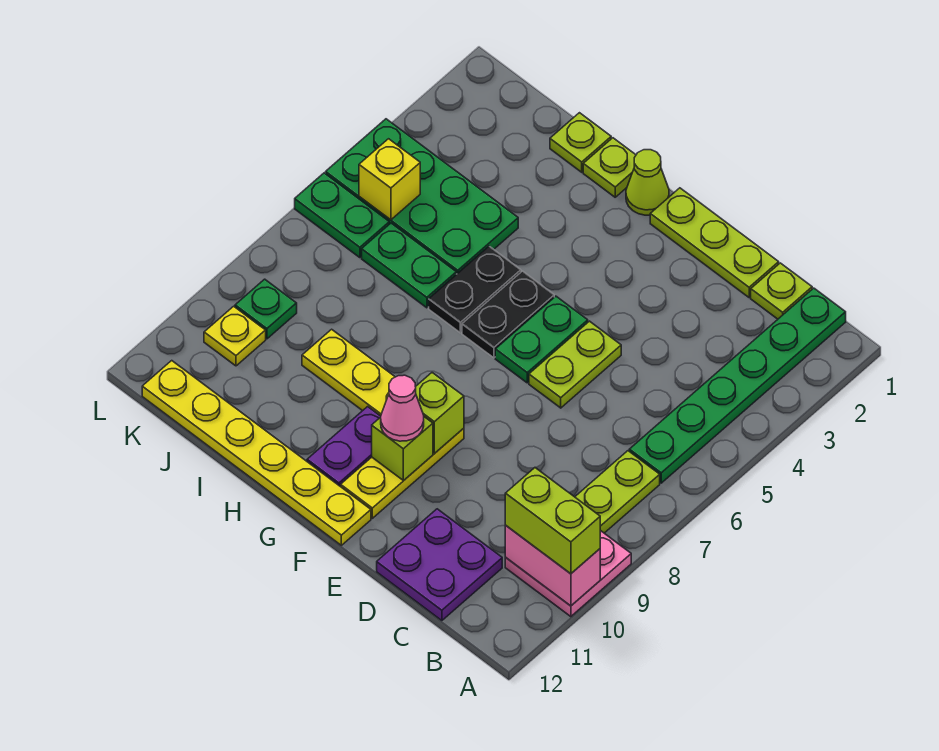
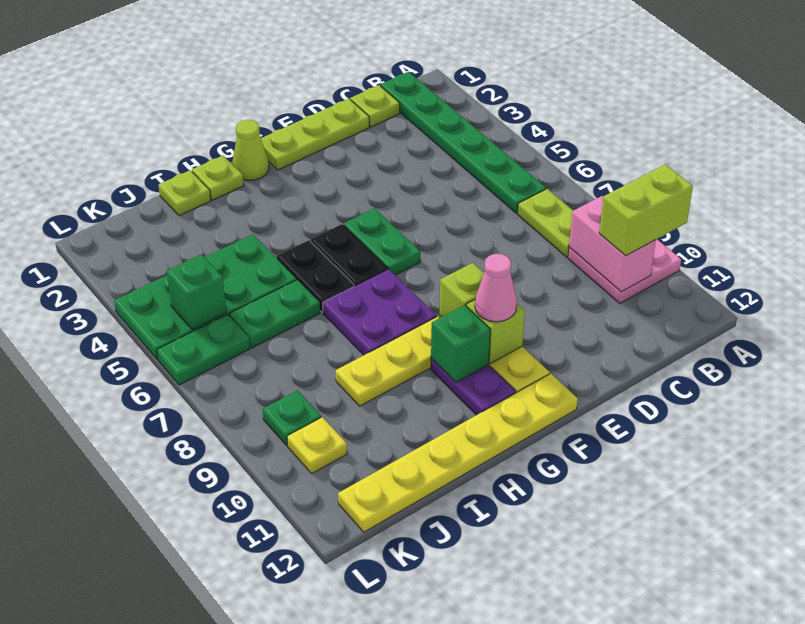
pink brick A10:B10 level 2 -> pink brick B9:B10 level 2
purple plate C11:D12 level 1 -> purple plate G7:H8 level 1
lime plate E5:E6 level 1 -> none
none -> green brick G10 level 2
yellow brick K5 level 2 -> green brick K5 level 2

